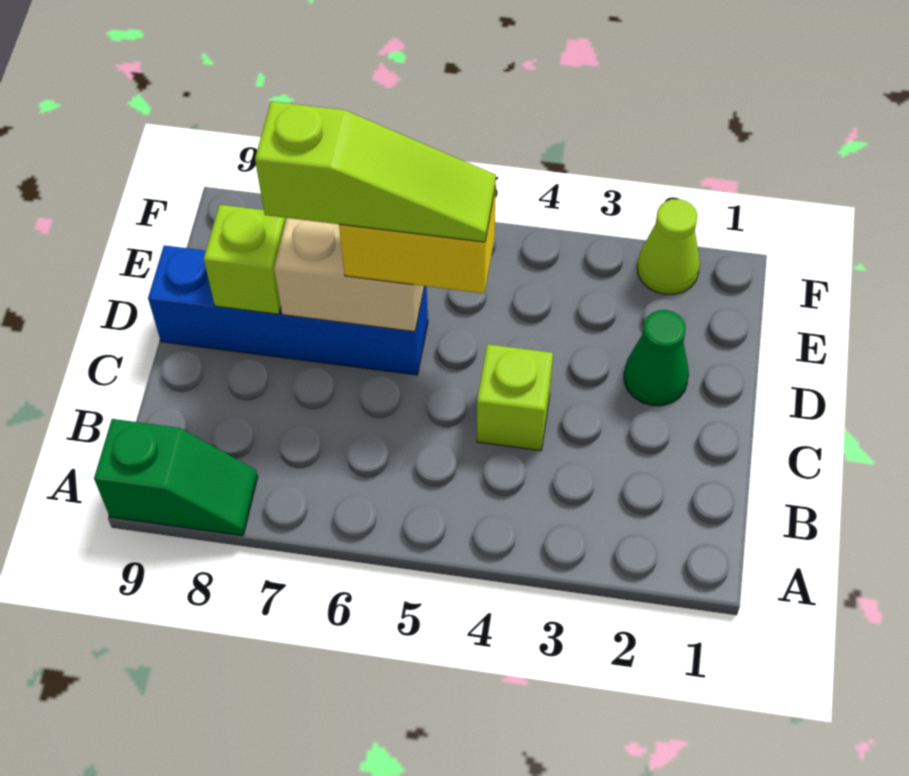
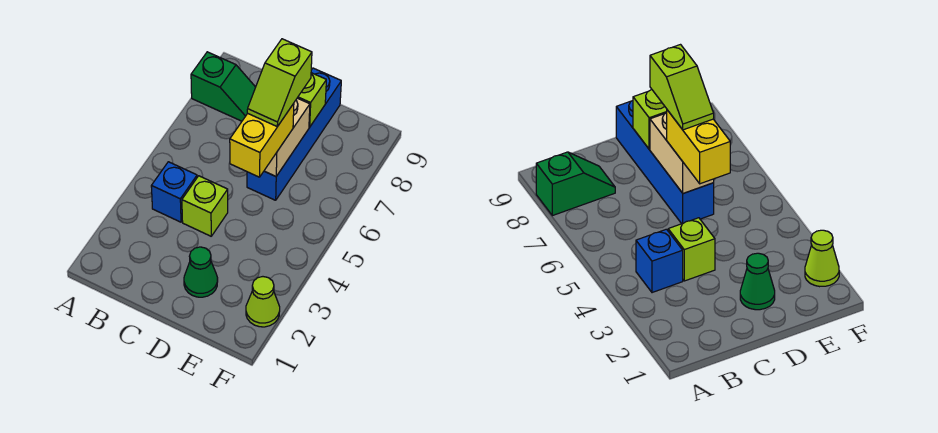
green slope A8:A9 level 1 top 9 -> green slope A8:B8 level 1 top A
none -> blue brick B4 level 1
lime slope D5:D7 level 4 top 7 -> lime slope D6:D7 level 4 top 7

